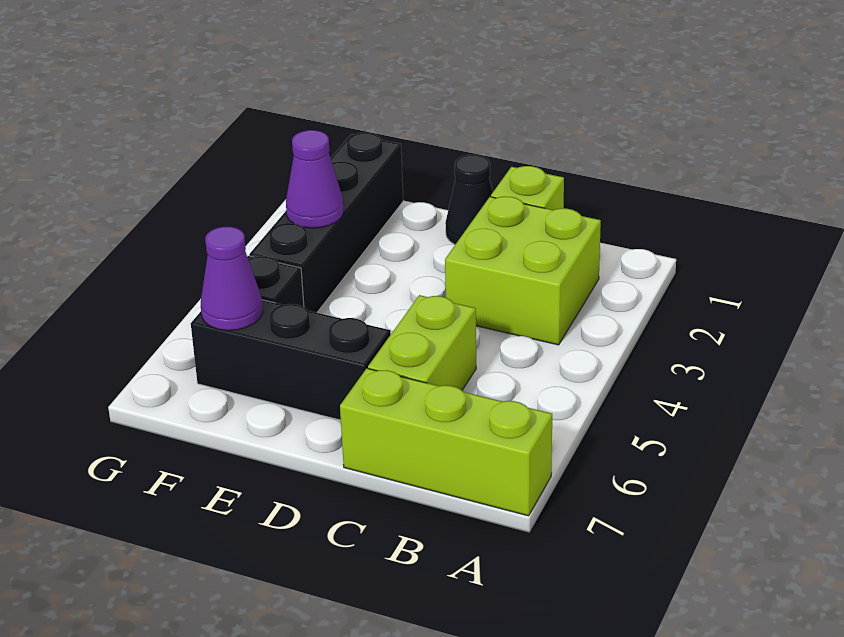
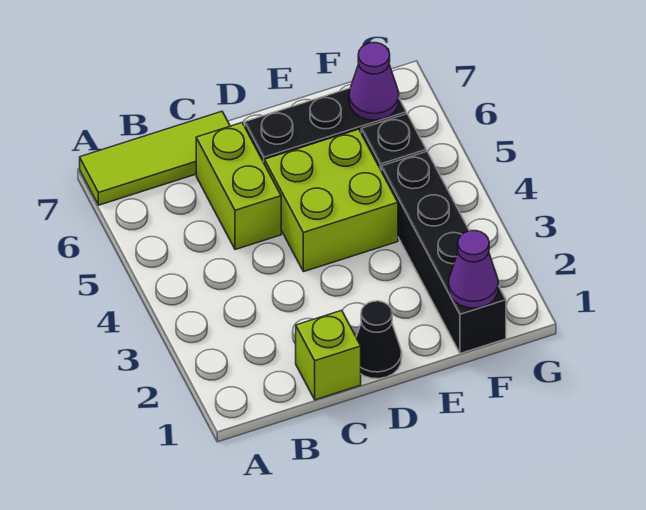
lime brick A7:C7 level 1 -> lime tile A7:C7 level 1
lime brick B2:C3 level 1 -> lime brick D4:E5 level 1
purple cone F3 level 2 -> purple cone F1 level 2

